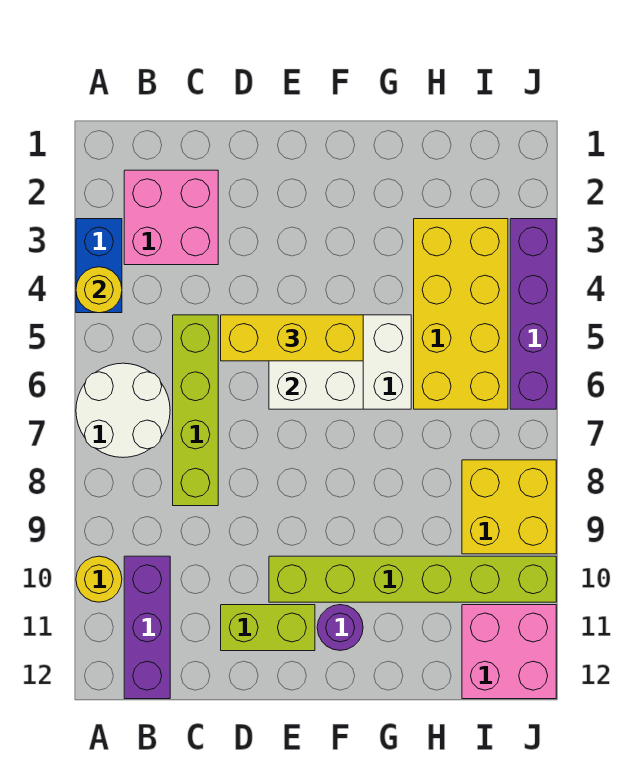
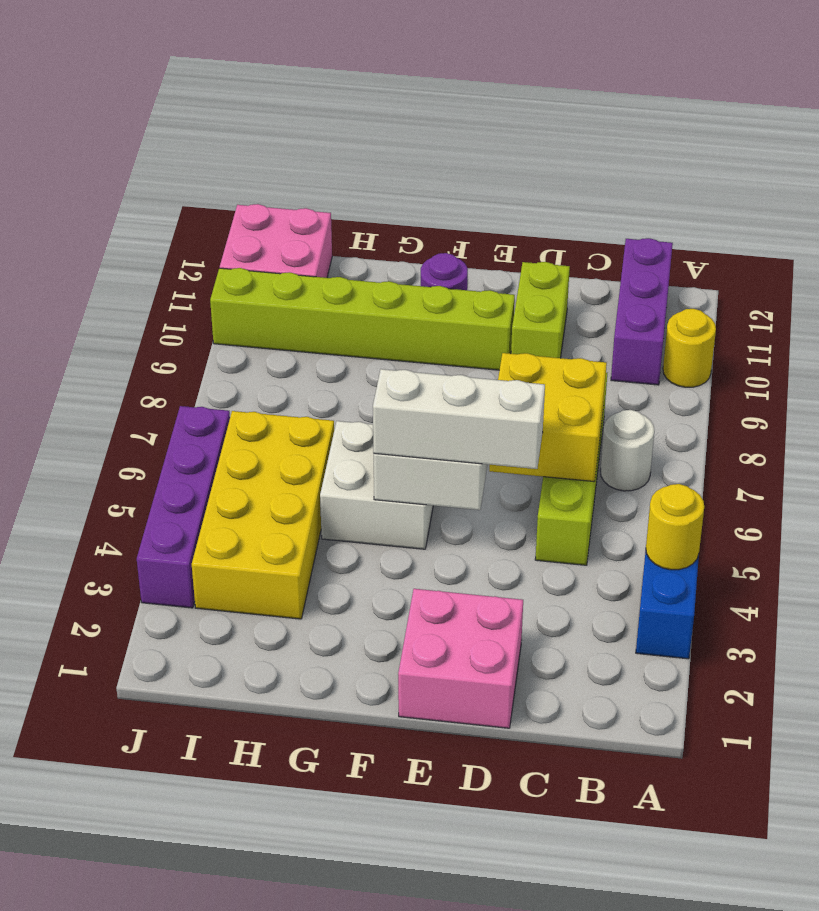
white round brick A6:B7 level 1 -> white round brick B7 level 1
pink brick B2:C3 level 1 -> pink brick D1:E2 level 1
yellow brick D5:F5 level 3 -> white brick D5:F5 level 3
lime brick D11:E11 level 1 -> lime brick D10:D11 level 1
yellow brick I8:J9 level 1 -> yellow brick C6:D7 level 2

